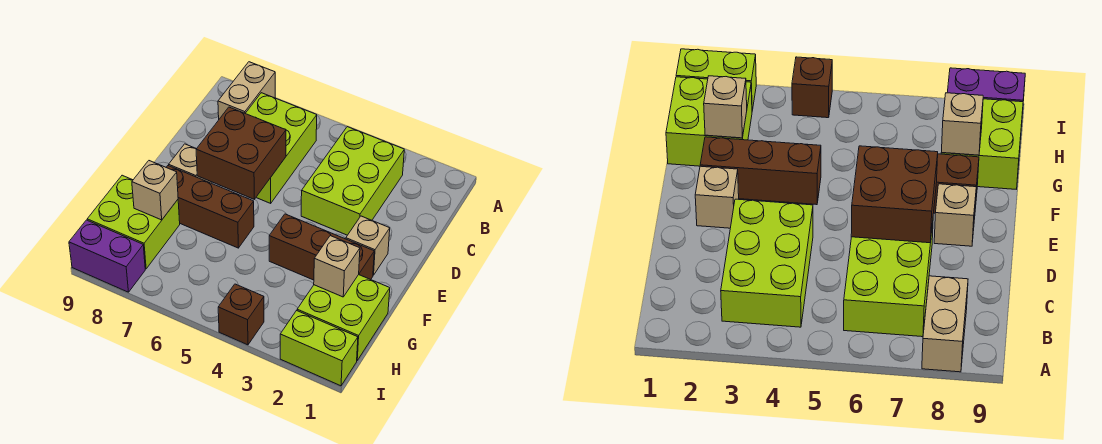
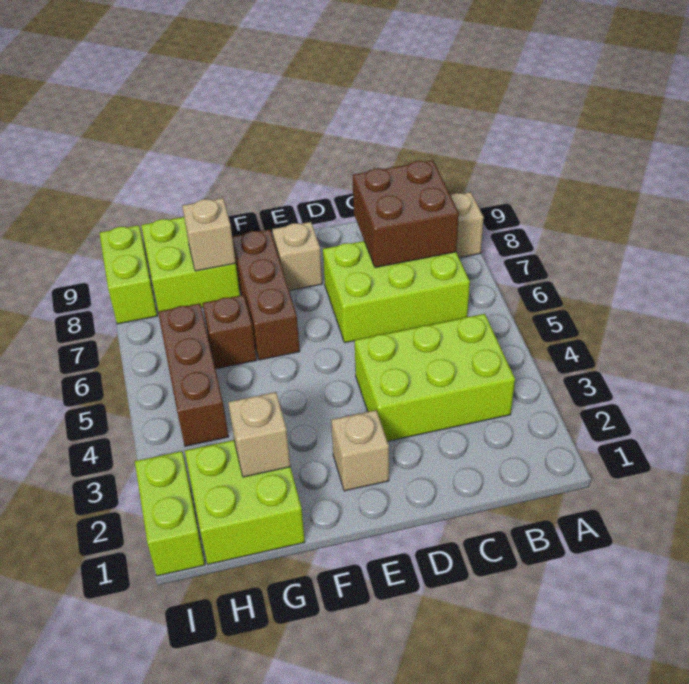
brown brick D6:E7 level 2 -> brown brick B7:C8 level 2
brown brick F2:F4 level 1 -> brown brick H4:H6 level 1
brown brick I4 level 1 -> brown brick G6 level 1
purple brick I8:I9 level 1 -> lime brick I8:I9 level 1

